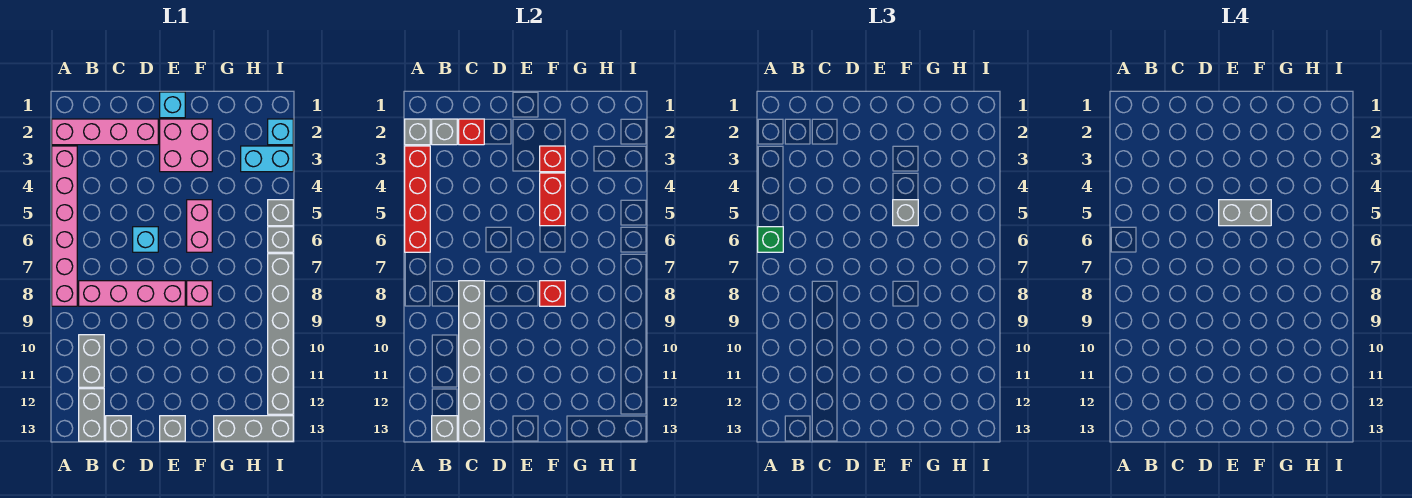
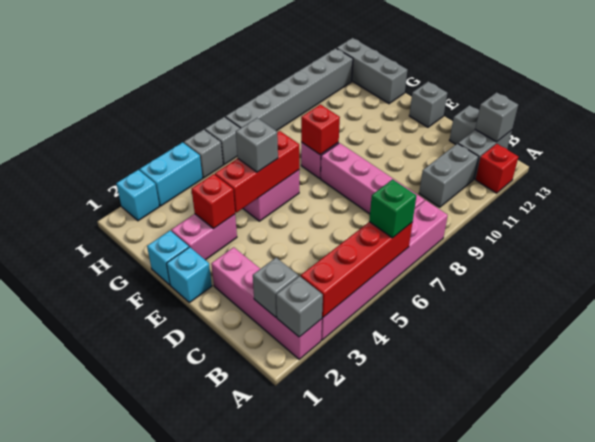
red brick C2 level 2 -> red brick A12 level 1
grey brick C8:C13 level 2 -> none
cyan brick D6 level 1 -> cyan brick F1 level 1
pink brick E2:F3 level 1 -> pink brick F2:F3 level 1
grey brick E5:F5 level 4 -> none
red brick F4:F5 level 2 -> red brick F4:F6 level 2
cyan brick H3:I3 level 1 -> cyan brick I3:I4 level 1

